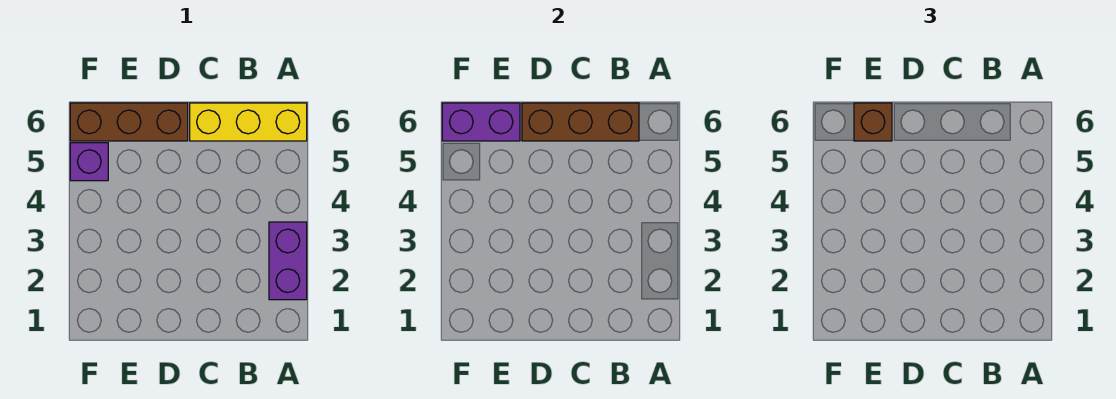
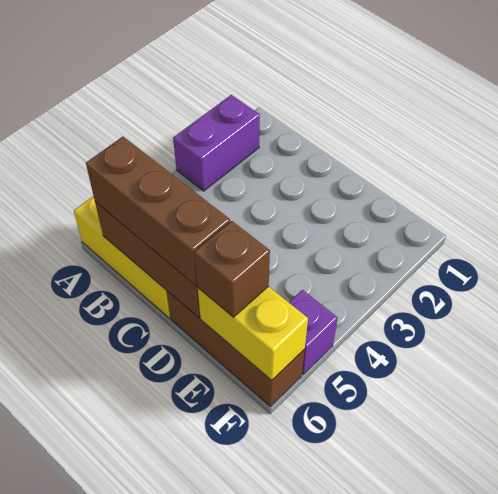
none -> brown brick B6:D6 level 3
purple brick E6:F6 level 2 -> yellow brick E6:F6 level 2

